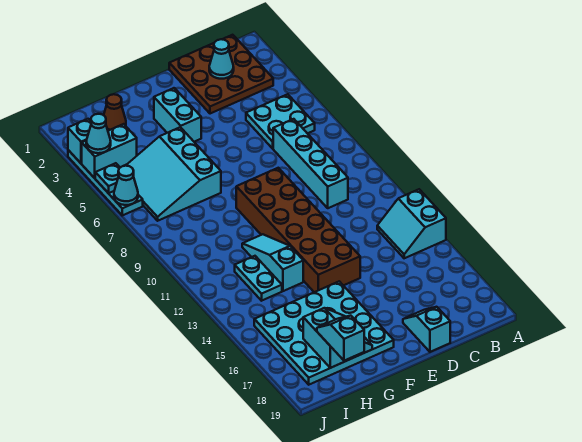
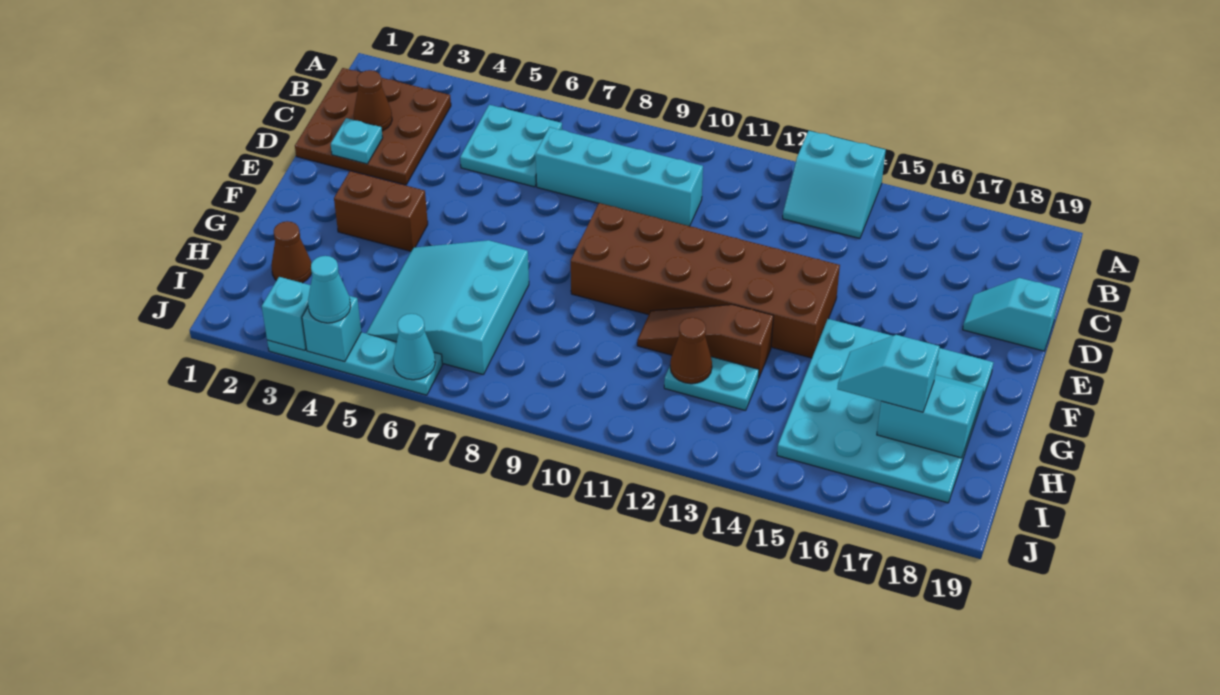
cyan cone C2 level 2 -> brown cone C2 level 2
cyan brick F3:F4 level 1 -> brown brick F3:F4 level 1
cyan slope G5:I7 level 1 top G -> cyan slope G5:I7 level 1 top 7
cyan slope G11:G13 level 1 top 13 -> brown slope G11:G13 level 1 top 13
none -> brown cone H12 level 2
cyan slope H18:H19 level 3 top 19 -> cyan slope H16:H17 level 3 top 17
cyan brick I4:J4 level 2 -> cyan brick J4 level 2
cyan plate J5 level 2 -> cyan plate D2 level 2

